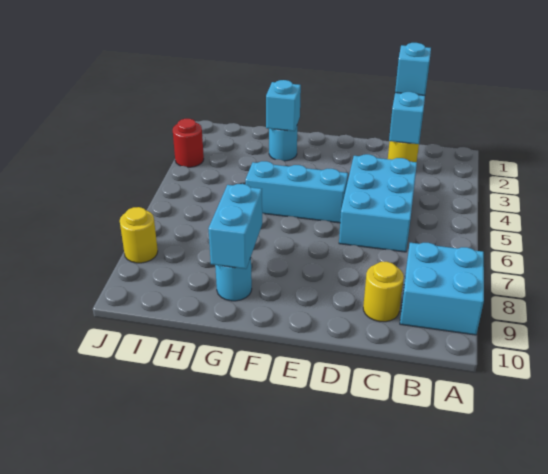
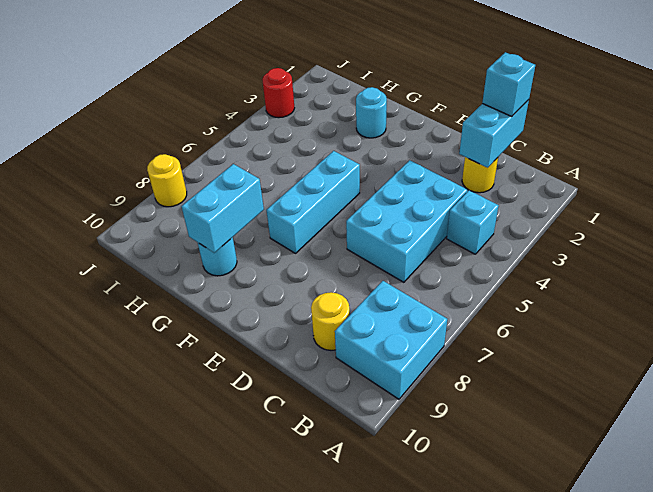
cyan brick E5:G5 level 1 -> cyan brick F5:F7 level 1
cyan brick G2 level 2 -> cyan brick B4 level 1

